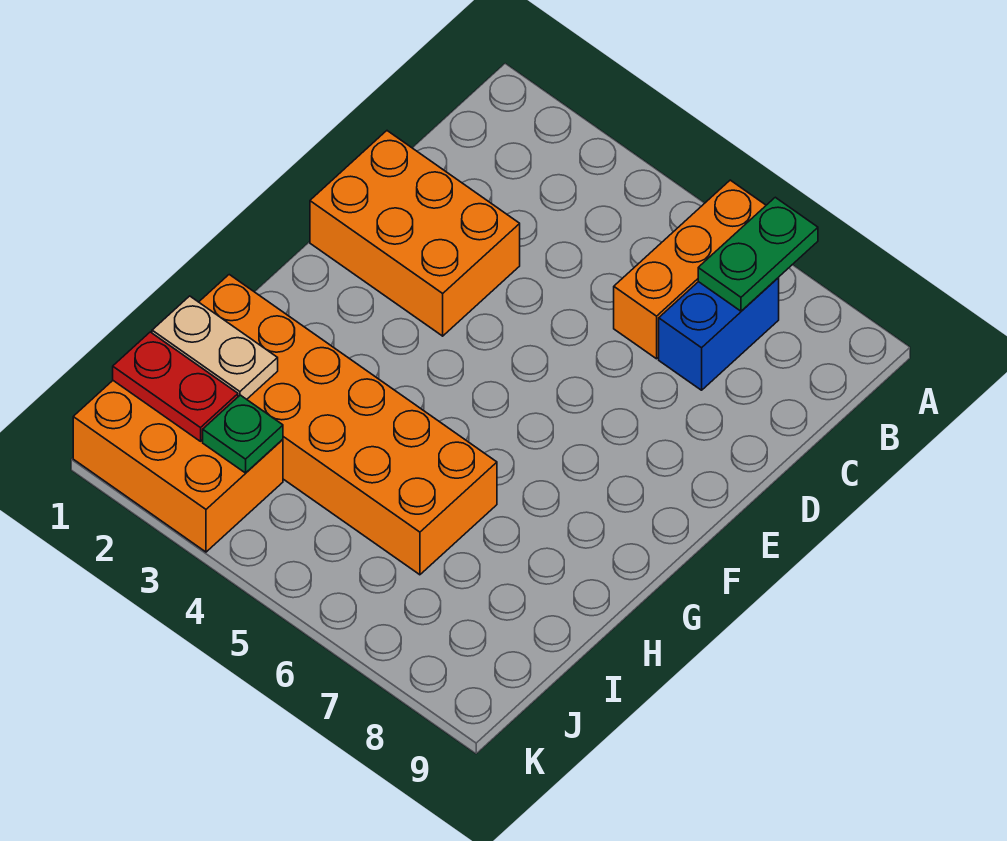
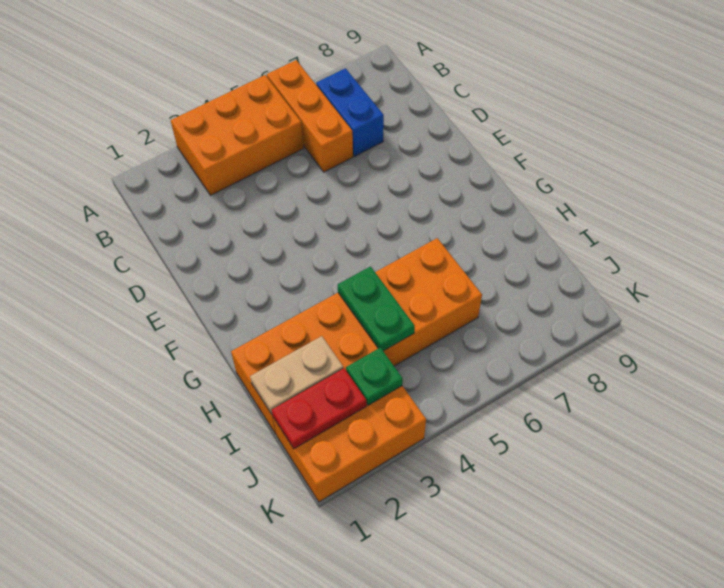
green plate A7:B7 level 2 -> green plate H4:I4 level 2
orange brick D1:E3 level 1 -> orange brick A3:B5 level 1

